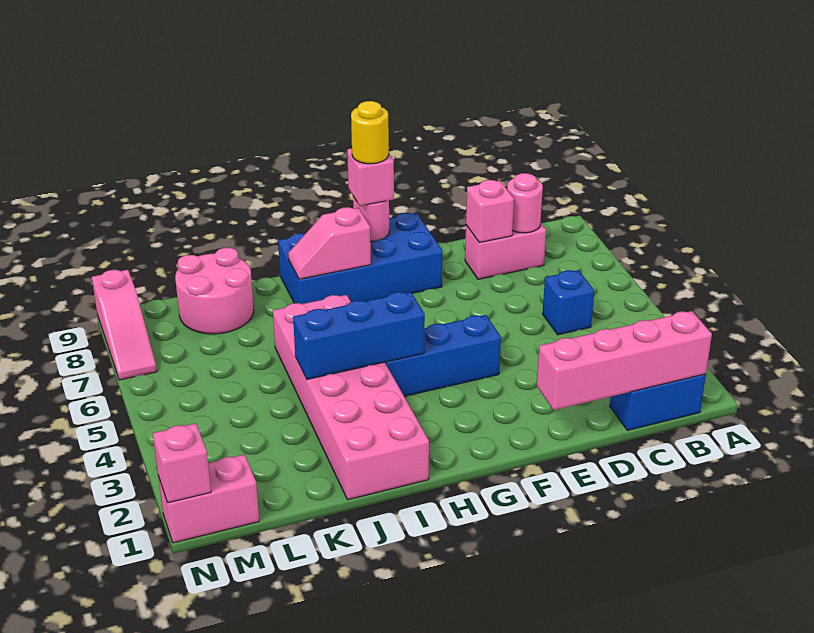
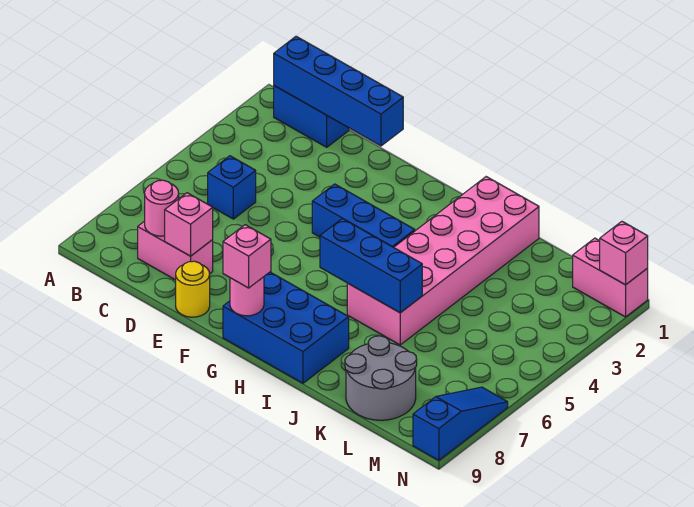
pink brick B1:E1 level 2 -> blue brick B1:E1 level 2
blue brick F8:I9 level 1 -> blue brick G8:I9 level 1
yellow round brick G9 level 4 -> yellow round brick E9 level 1
blue brick H4:J4 level 2 -> blue brick H6:J6 level 2
pink slope H8:I8 level 2 top H -> none
pink round brick K8:L9 level 1 -> grey round brick K8:L9 level 1
pink slope N7:N9 level 1 top 9 -> blue slope N7:N9 level 1 top 9

